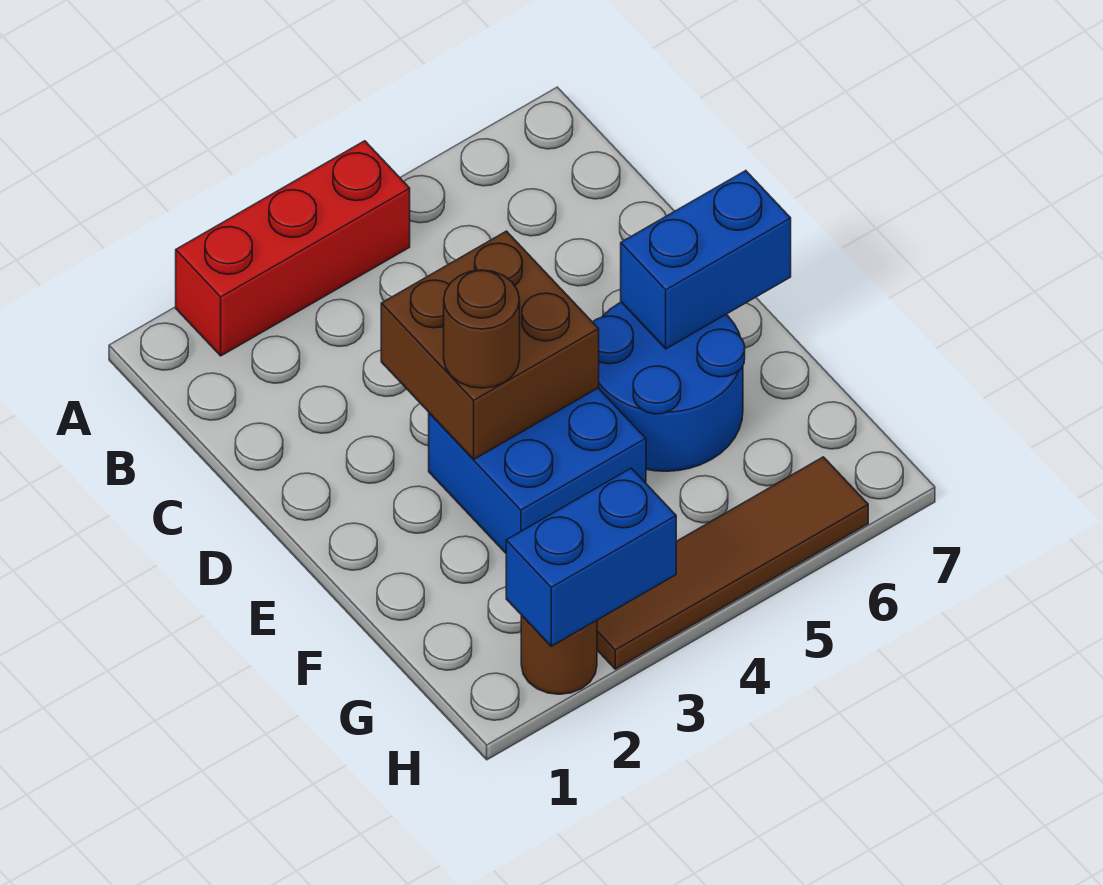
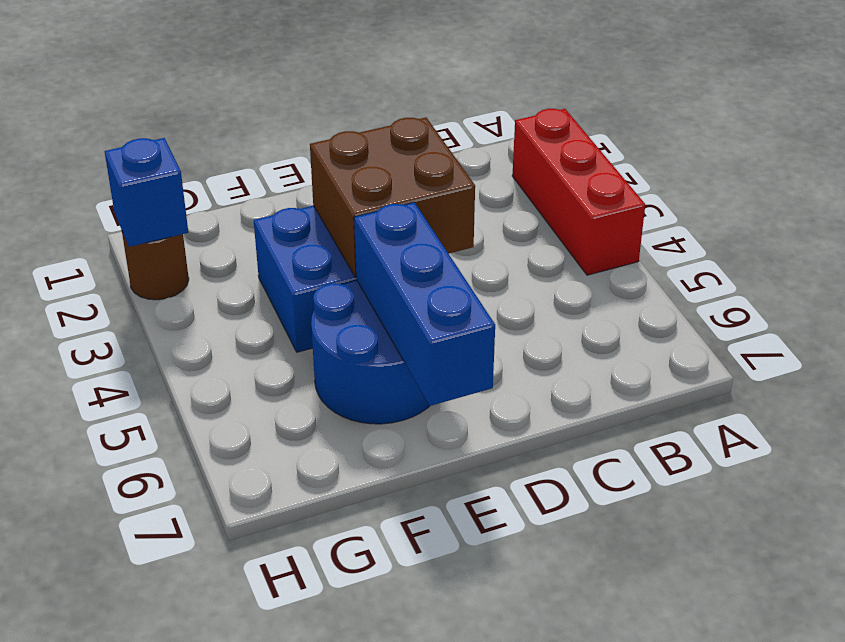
brown round brick E3 level 3 -> none
blue brick E6:E7 level 2 -> blue brick E5:E7 level 2
blue brick H2:H3 level 2 -> blue brick H2 level 2
brown tile H3:H6 level 1 -> none

